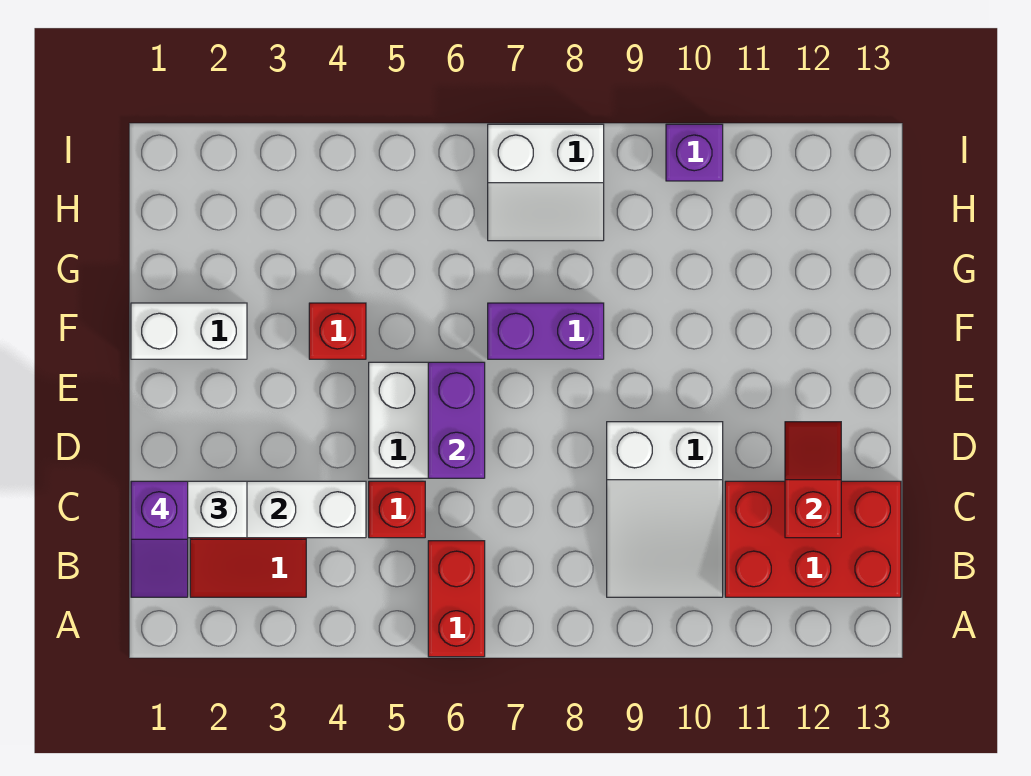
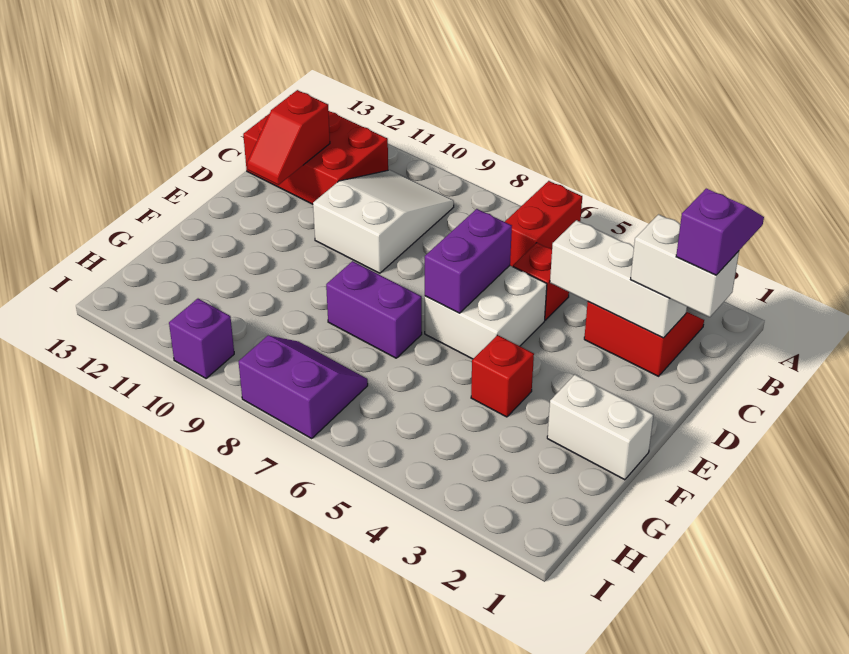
white slope H7:I8 level 1 top I -> purple slope H7:I8 level 1 top I

